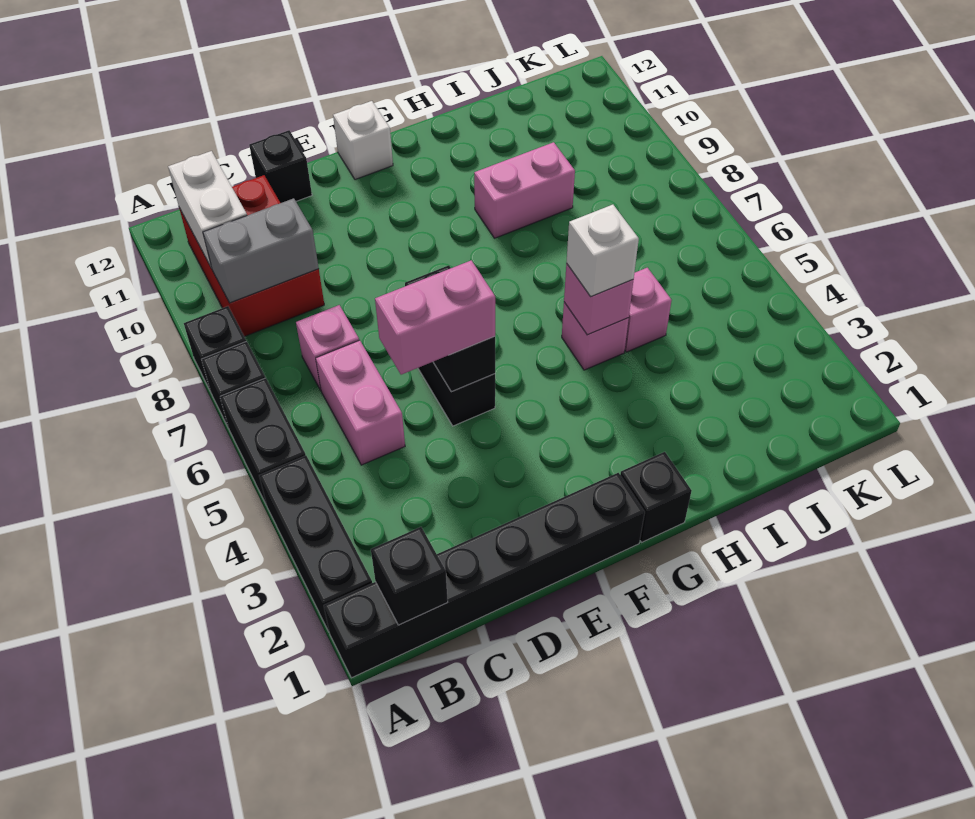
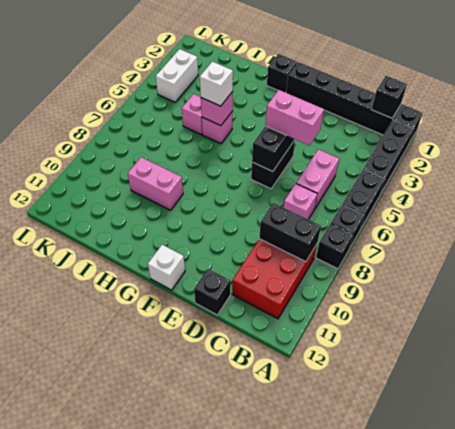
grey brick B9:C9 level 2 -> black brick B9:C9 level 2
white brick B10:B11 level 2 -> white brick K3:K4 level 1

